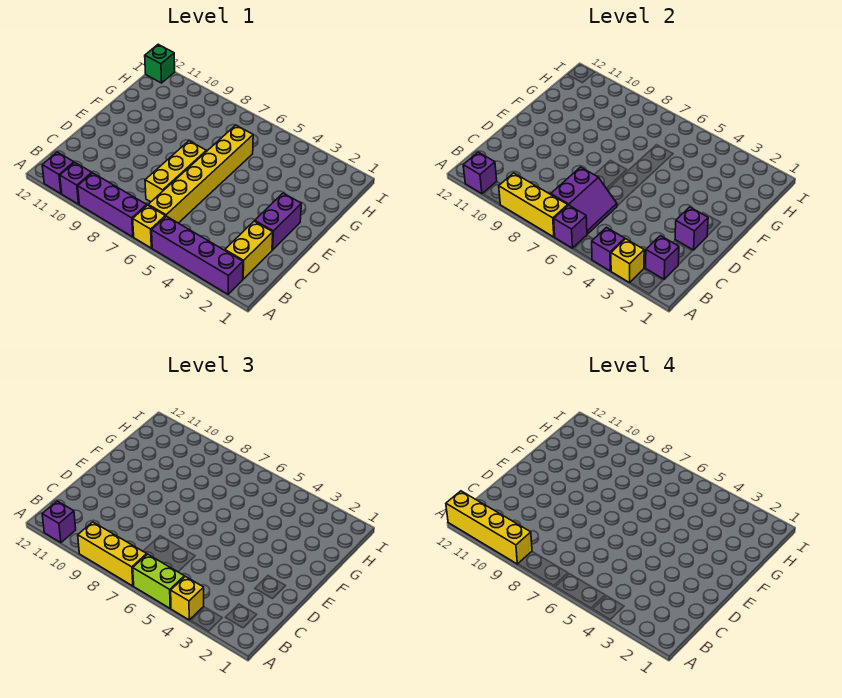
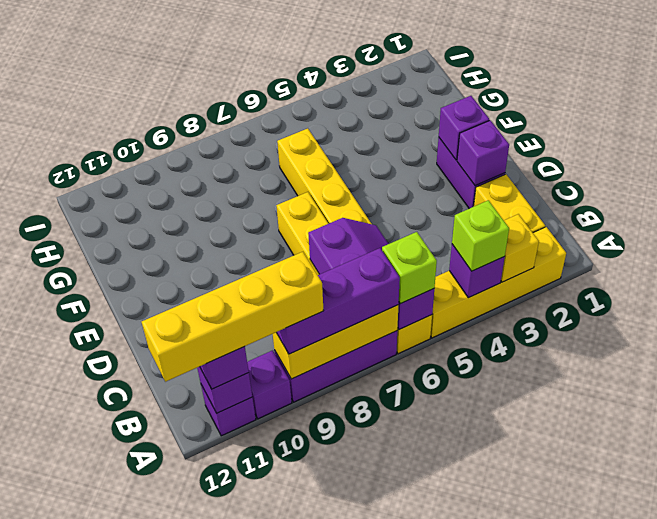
purple brick A2:A5 level 1 -> yellow brick A2:A5 level 1
yellow brick A4 level 3 -> lime brick A4 level 3
lime brick A5:A6 level 3 -> lime brick A6 level 3
yellow brick A7:A9 level 3 -> purple brick A7:A9 level 3
purple brick B2 level 2 -> purple brick E2 level 2
green brick I12 level 1 -> none

